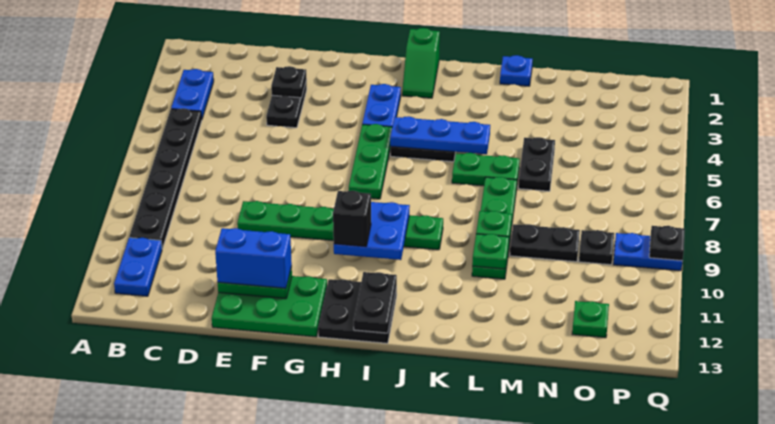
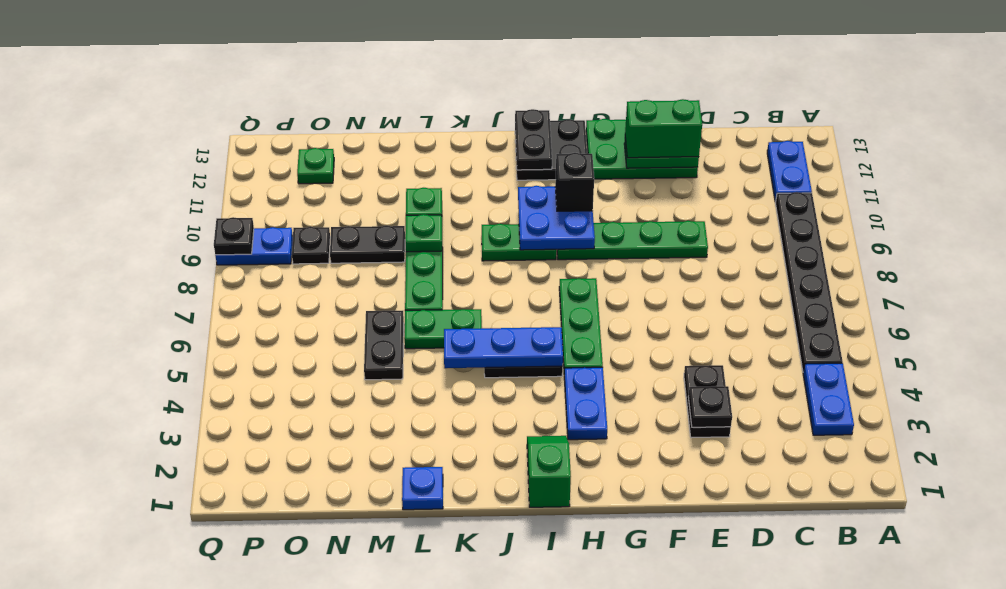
blue brick E12:F12 level 3 -> green brick E12:F12 level 3

